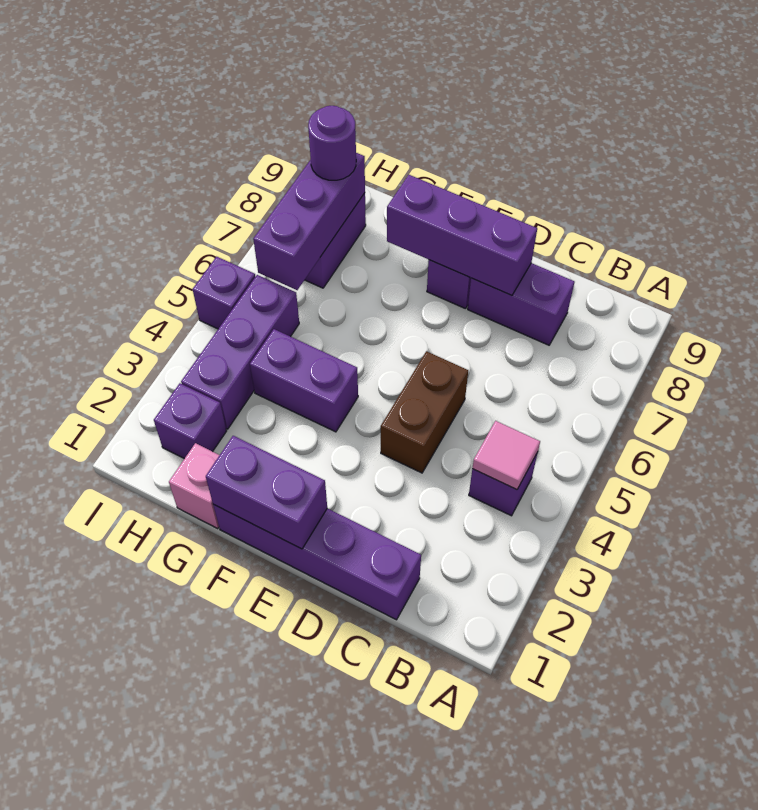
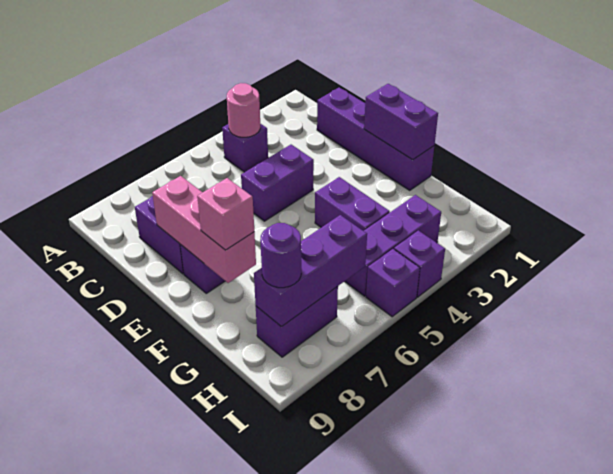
pink tile B4 level 2 -> pink round brick B4 level 2
brown brick D4:D5 level 1 -> purple brick D4:D5 level 1
purple brick D8:F8 level 2 -> pink brick D8:F8 level 2
pink brick G1 level 1 -> pink brick F8 level 3
purple brick H2 level 1 -> purple brick I4 level 1

